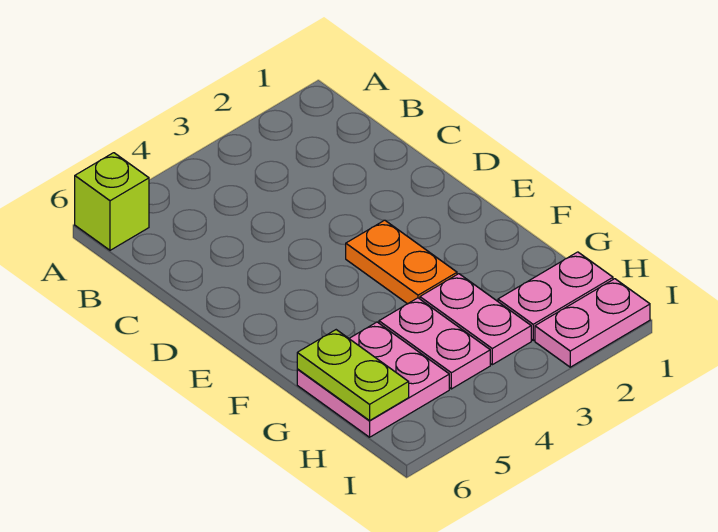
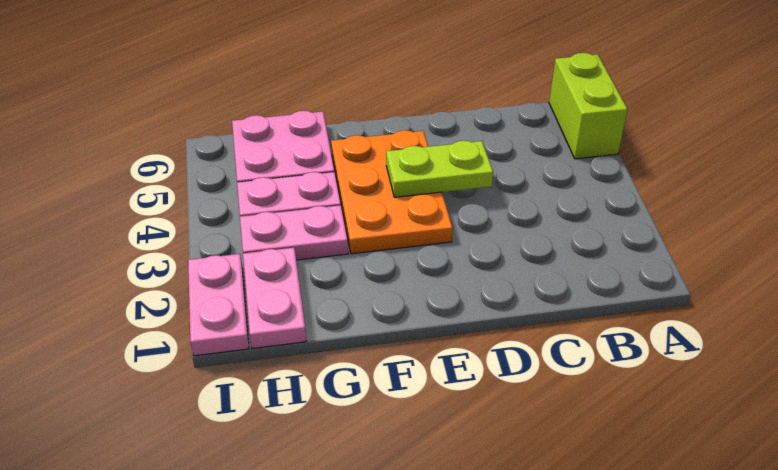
lime brick A6 level 1 -> lime brick A5:A6 level 1
orange plate E3:F3 level 1 -> orange plate E3:F5 level 1
lime plate G6:H6 level 2 -> lime plate D4:E4 level 2

